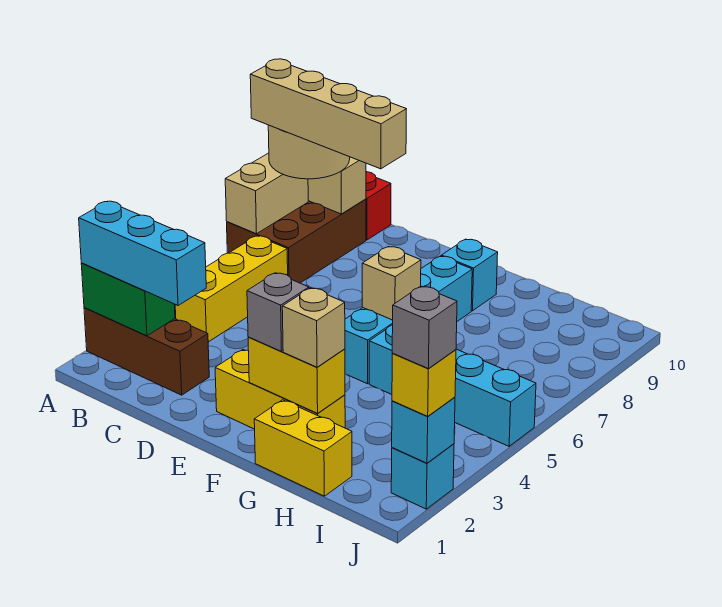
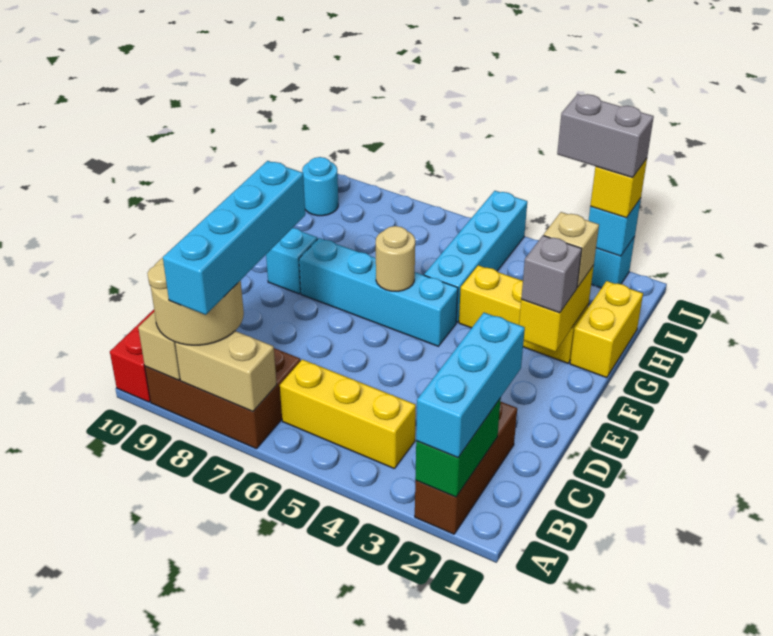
tan brick A8:D8 level 4 -> cyan brick A8:D8 level 4
yellow brick E2:G2 level 1 -> yellow brick G2:G4 level 1
tan brick F6 level 2 -> tan round brick F6 level 2
none -> cyan round brick I10 level 1
grey brick J2 level 4 -> grey brick J2:J3 level 4

